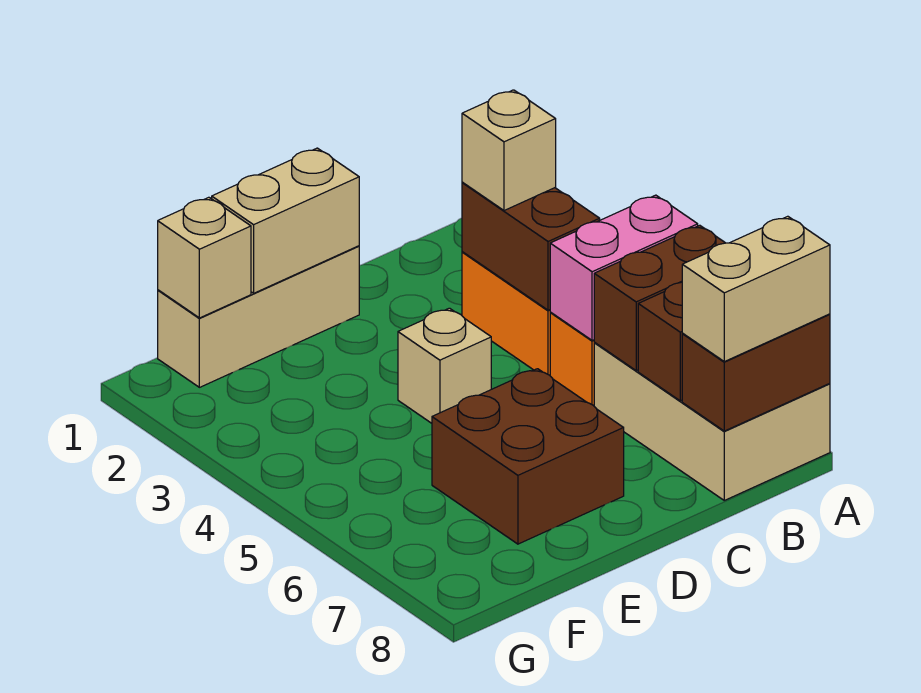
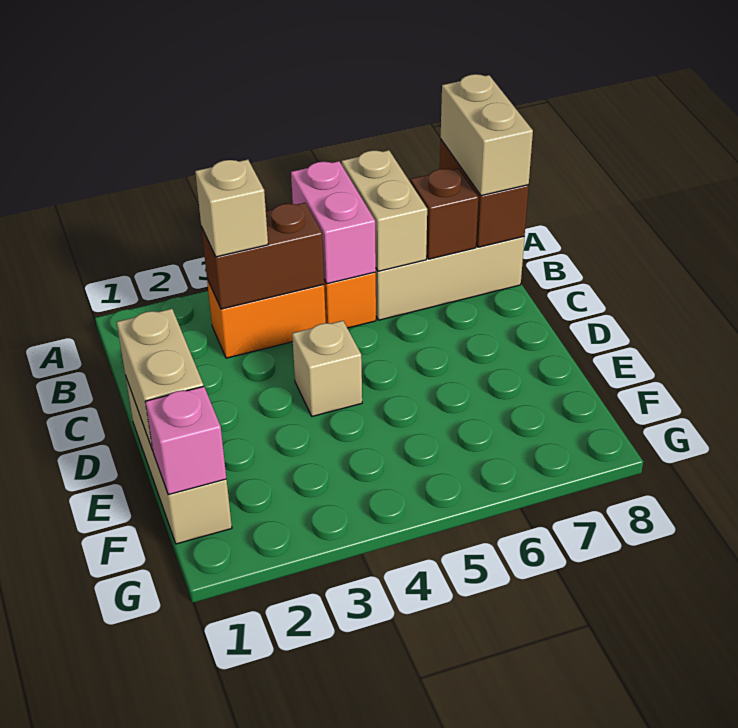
brown brick A6:B6 level 2 -> tan brick A6:B6 level 2
brown brick D6:E7 level 1 -> none
tan brick F1 level 2 -> pink brick F1 level 2

